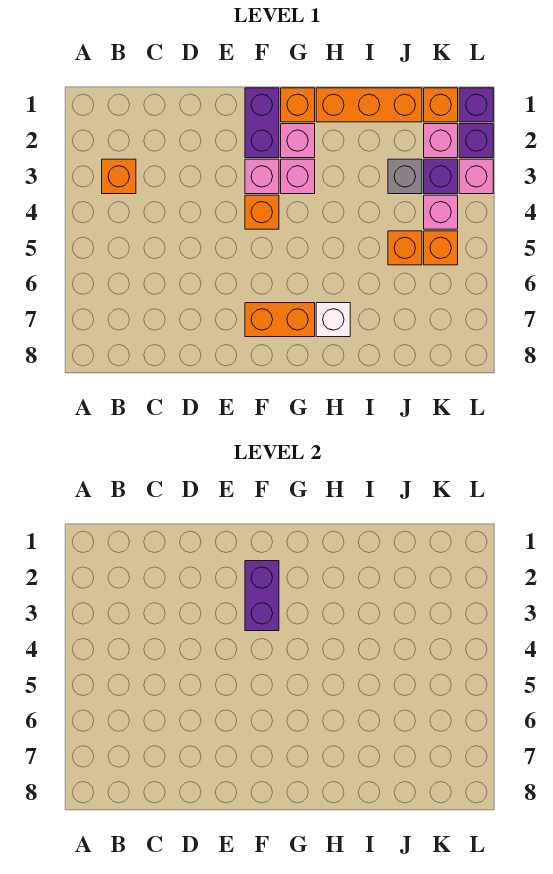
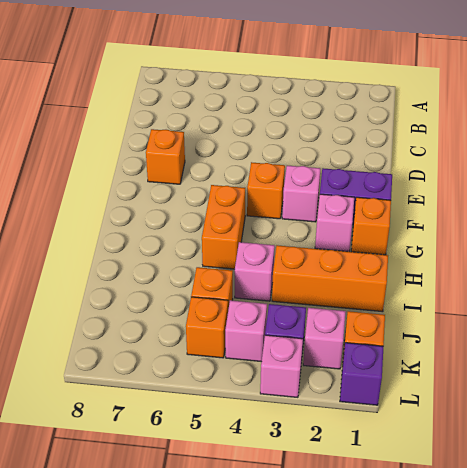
orange brick B3 level 1 -> orange brick E7 level 1
purple brick F2:F3 level 2 -> none
orange brick F7:G7 level 1 -> orange brick G5:H5 level 1
pink brick G3 level 1 -> pink brick I4 level 1
orange brick H1:J1 level 1 -> orange brick I1:I3 level 1
white brick H7 level 1 -> none
grey brick J3 level 1 -> none
purple brick L2 level 1 -> none

